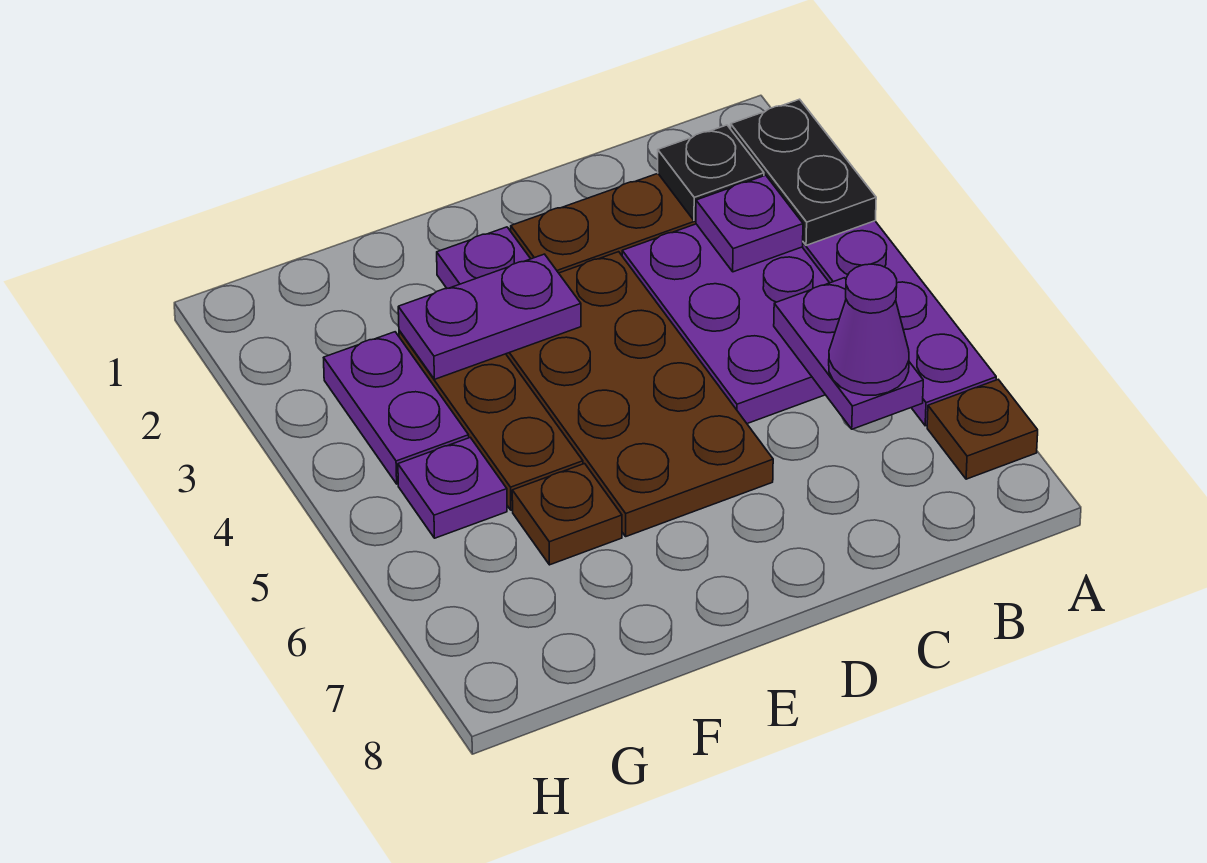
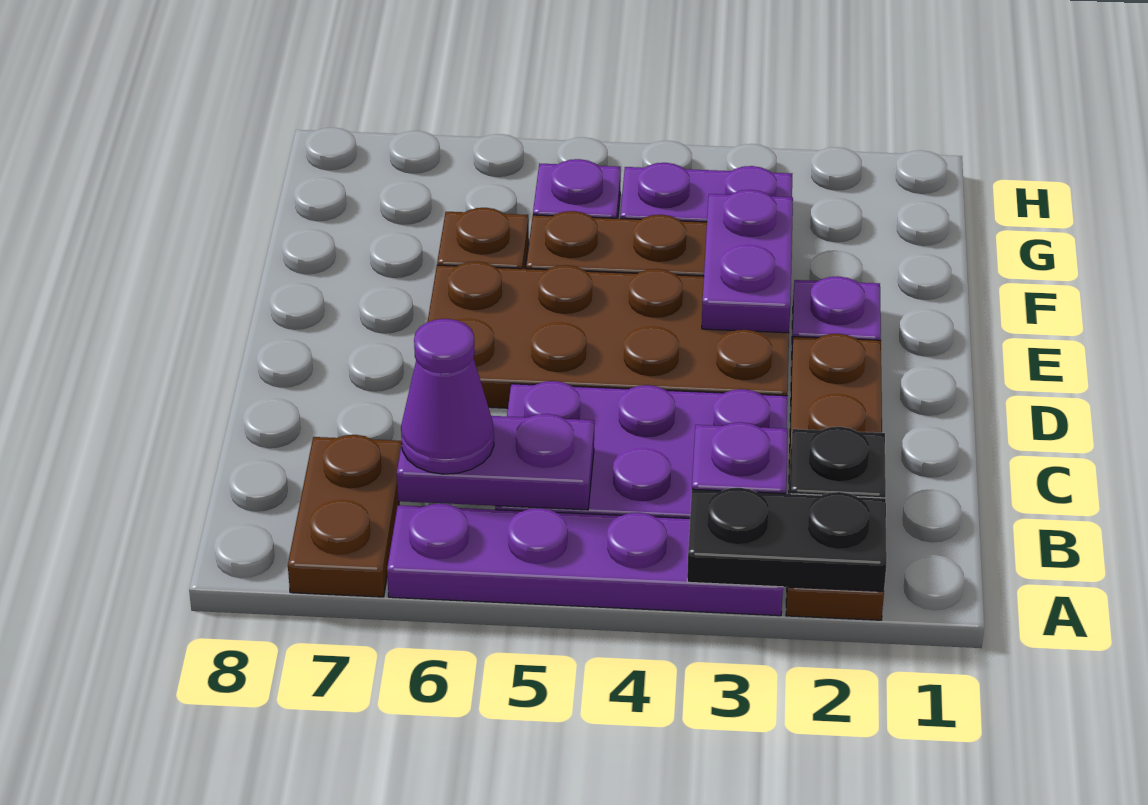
brown plate A7 level 1 -> brown plate A7:B7 level 1

